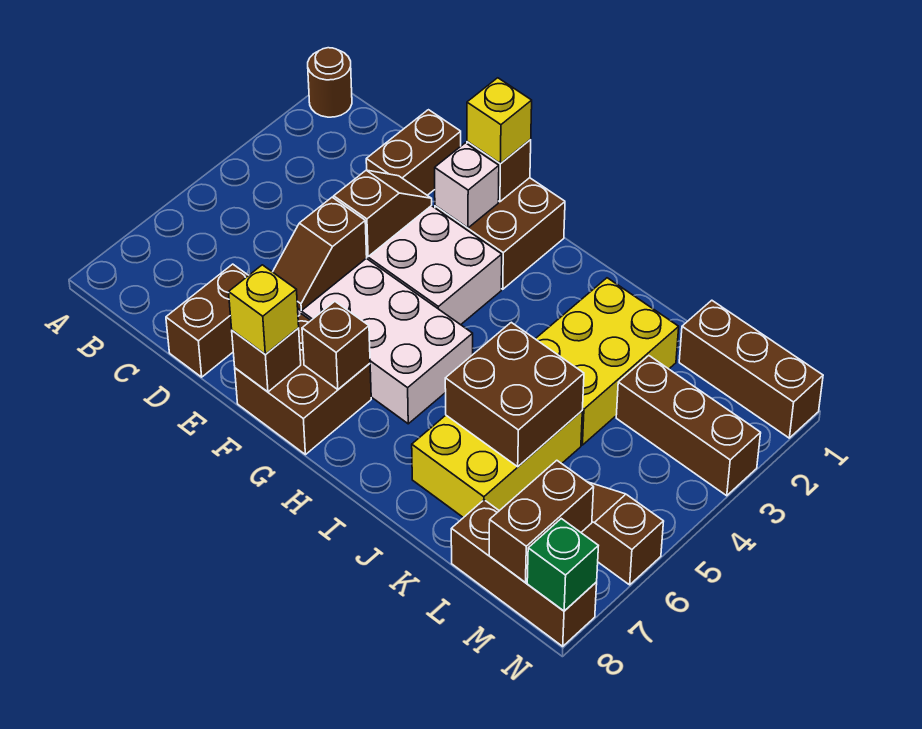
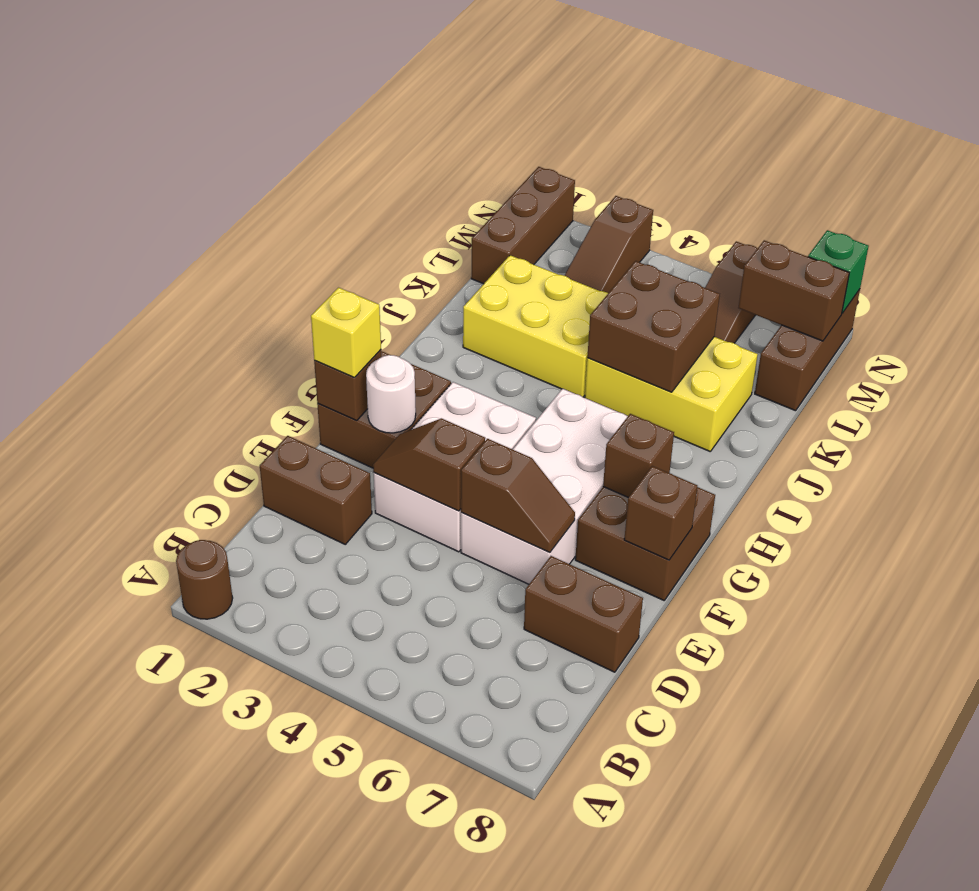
white brick F2 level 2 -> white round brick F2 level 2
yellow brick F8 level 3 -> none
brown brick L3:N3 level 1 -> brown slope L3:N3 level 1 top N

